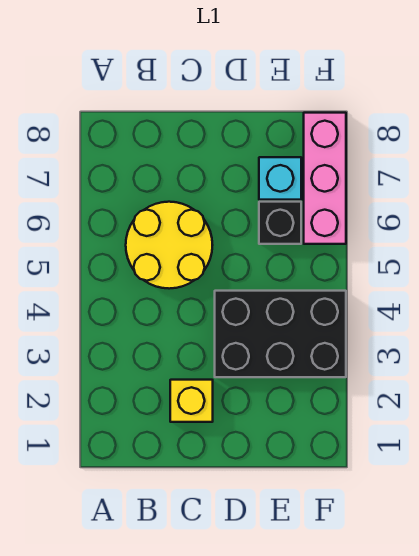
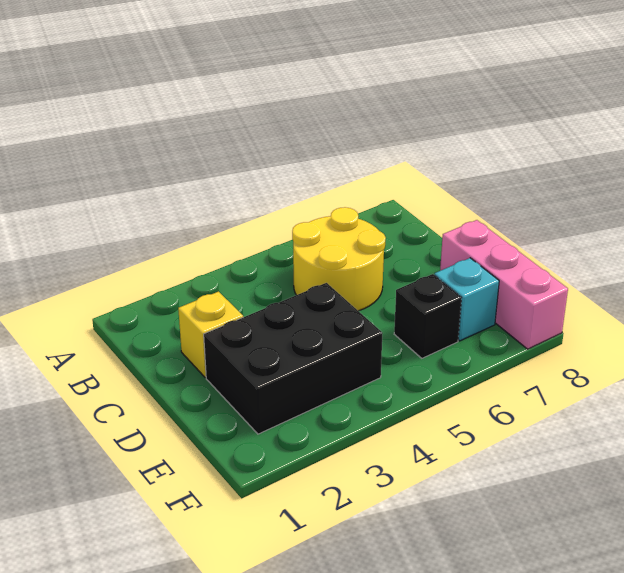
black brick D3:F4 level 1 -> black brick D2:E4 level 1
pink brick F6:F8 level 1 -> pink brick D8:F8 level 1

